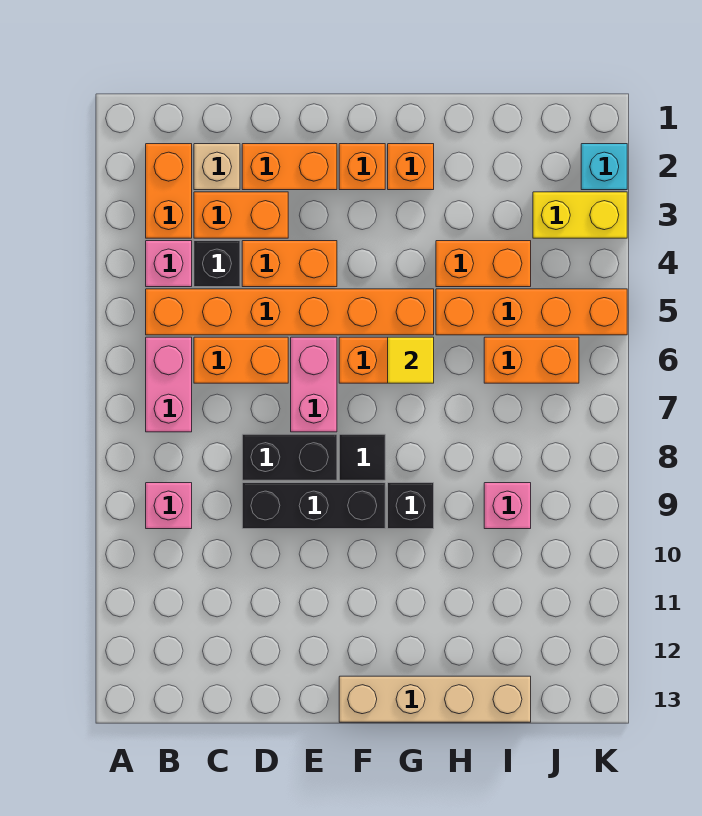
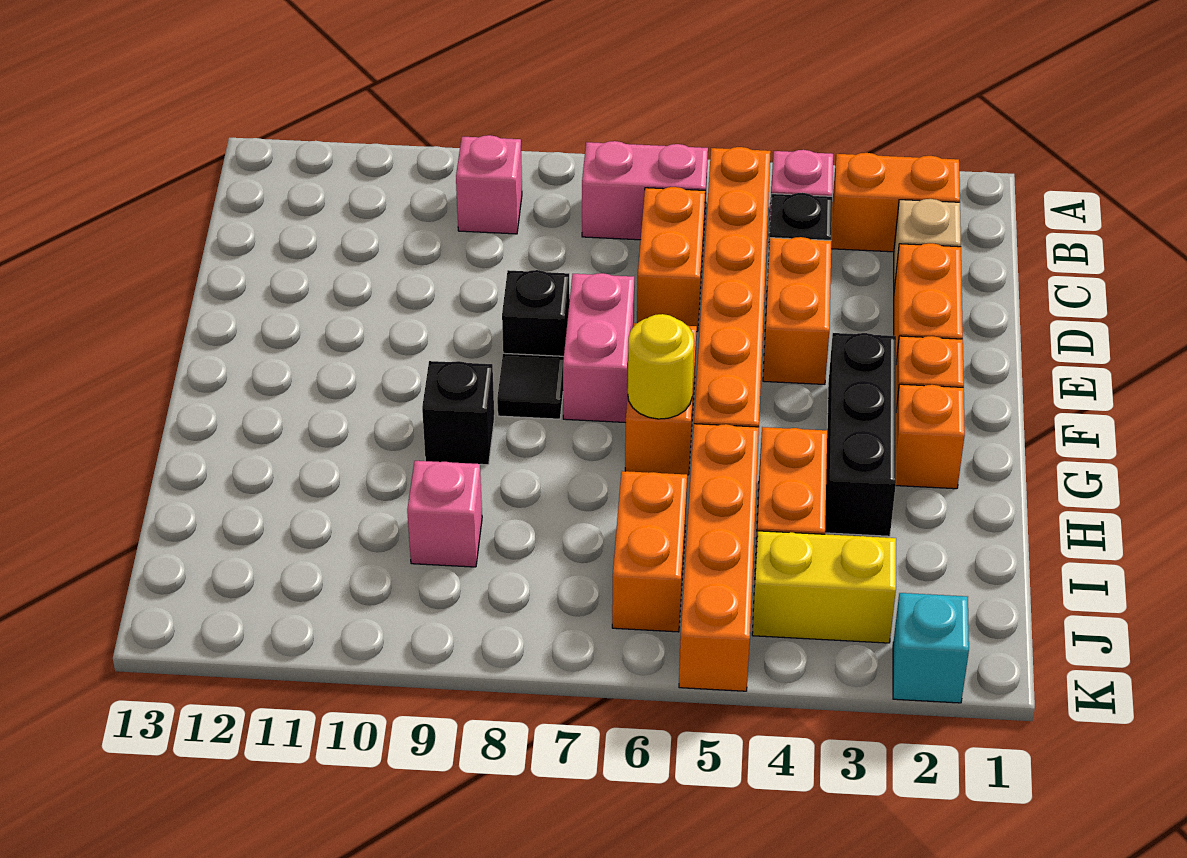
orange brick C3:D3 level 1 -> none
black brick D8:E8 level 1 -> black brick E8 level 1
black brick D9:F9 level 1 -> black brick F3:H3 level 1
pink brick E6:E7 level 1 -> pink brick E7:F7 level 1
tan brick F13:I13 level 1 -> none
yellow tile G6 level 2 -> yellow round brick G6 level 2
yellow brick J3:K3 level 1 -> yellow brick J3:J4 level 1

